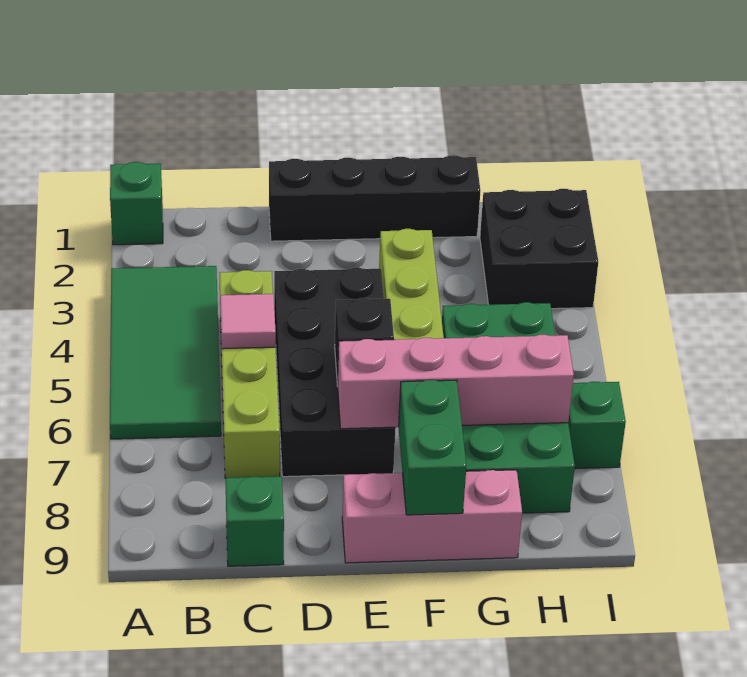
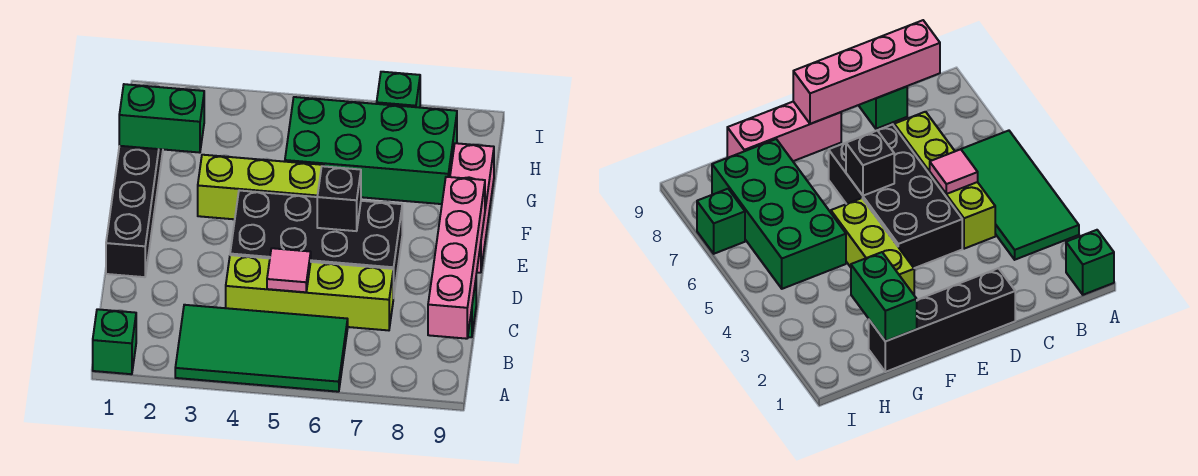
pink brick E7:H7 level 2 -> pink brick B9:E9 level 2
green brick F8:F9 level 2 -> green brick G1:G2 level 2
black brick H2:I3 level 1 -> none

